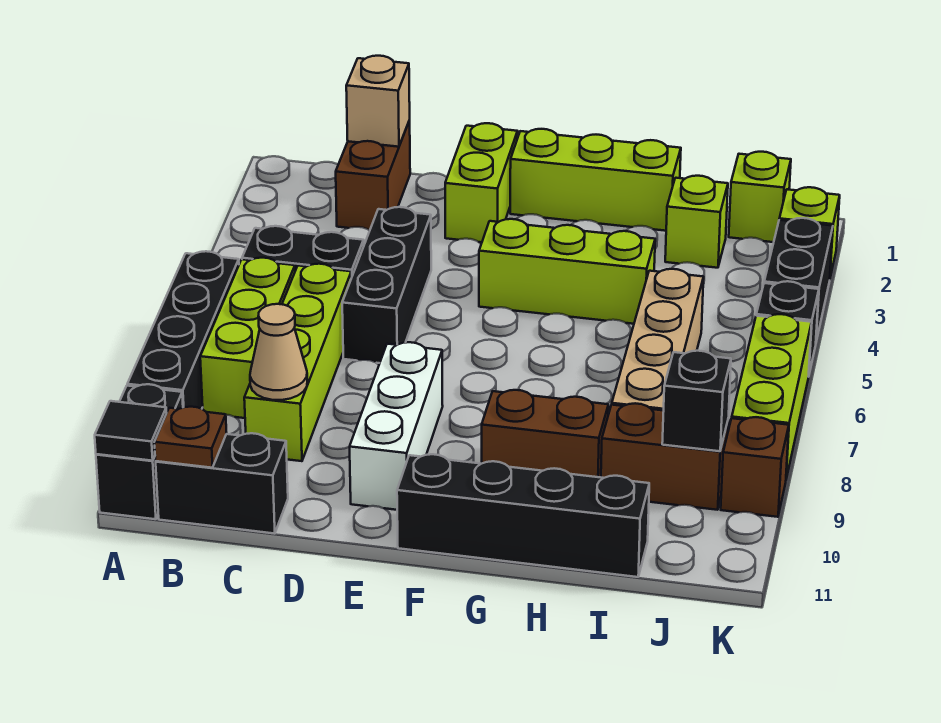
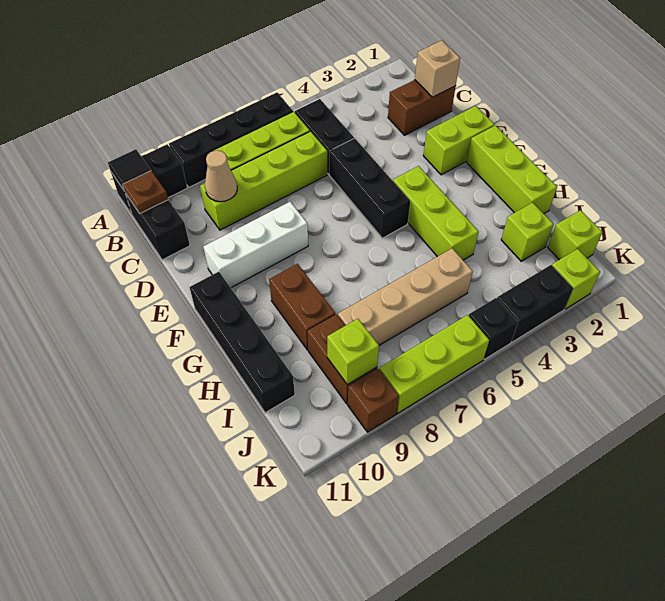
black brick D4:D6 level 1 -> black brick D5:F5 level 1
black brick J9 level 2 -> lime brick J9 level 2

